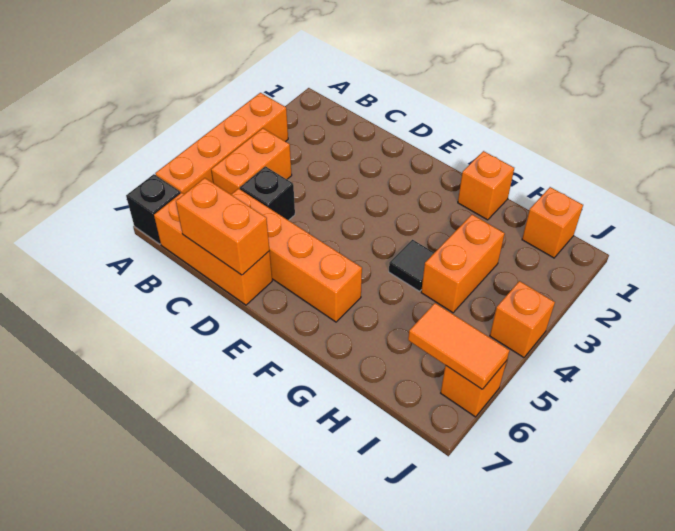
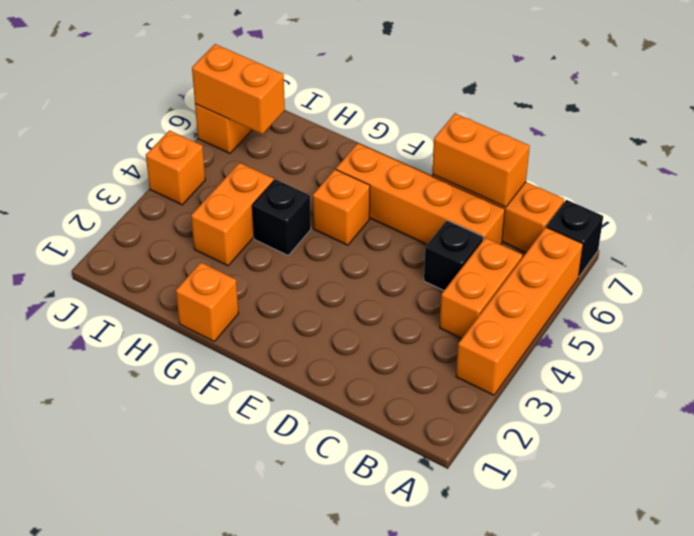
black tile G4 level 1 -> black brick G4 level 1
orange brick I1 level 1 -> orange brick F5 level 1
orange tile I6:J6 level 2 -> orange brick I6:J6 level 2

